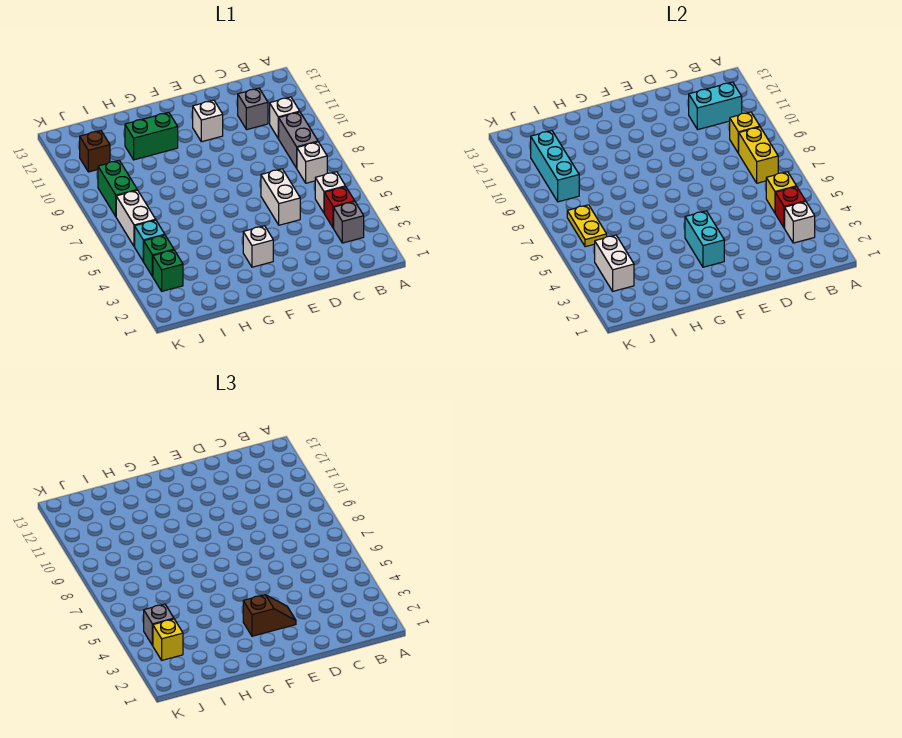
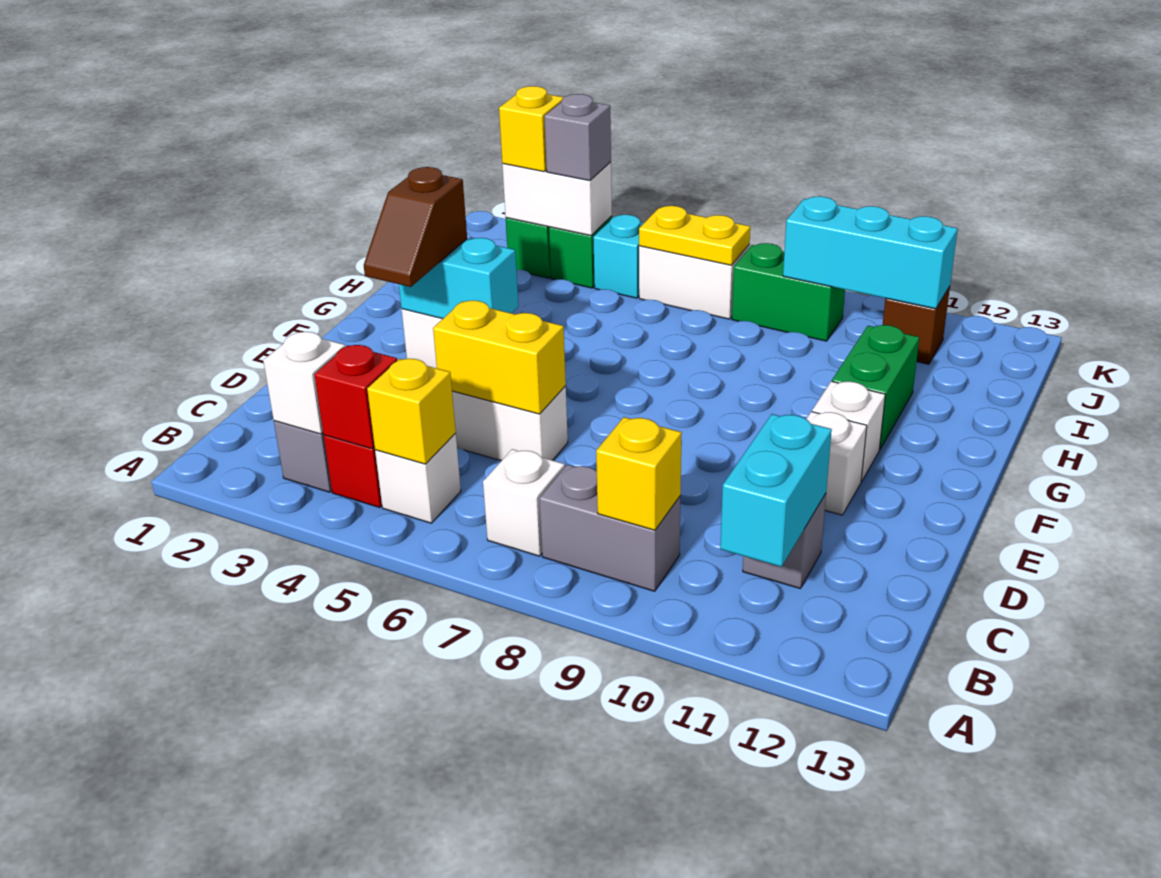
yellow brick B7:B8 level 2 -> yellow brick D5:D6 level 2
white brick B10 level 1 -> white brick F11 level 1

